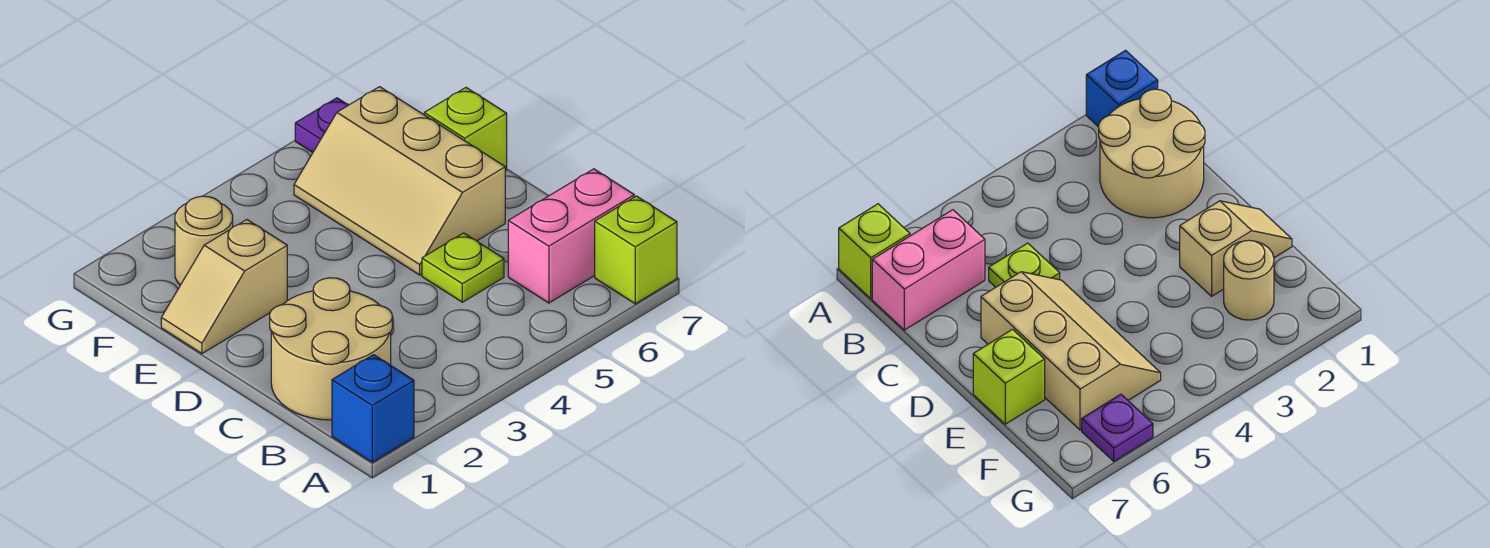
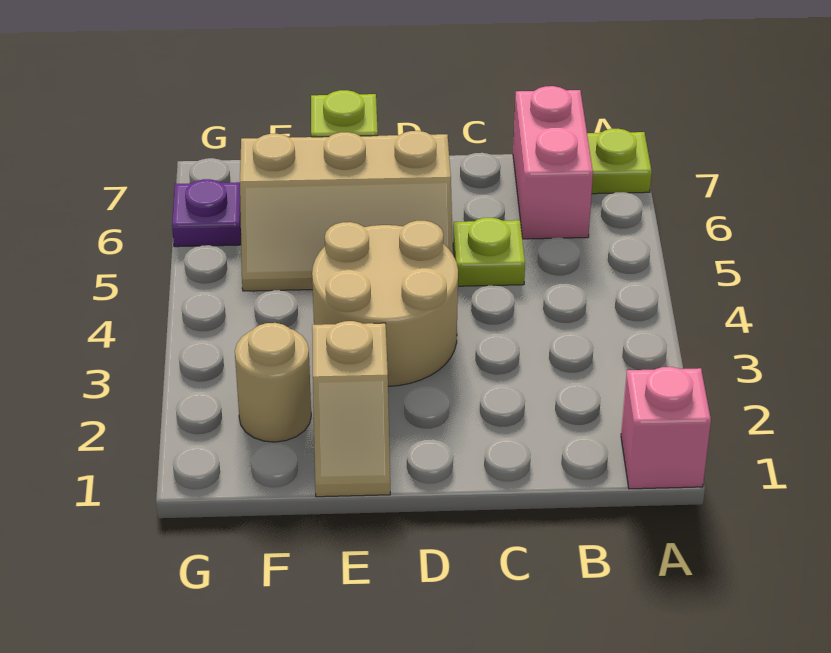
blue brick A1 level 1 -> pink brick A1 level 1
lime brick A7 level 1 -> lime plate A7 level 1
tan round brick B1:C2 level 1 -> tan round brick D3:E4 level 1

